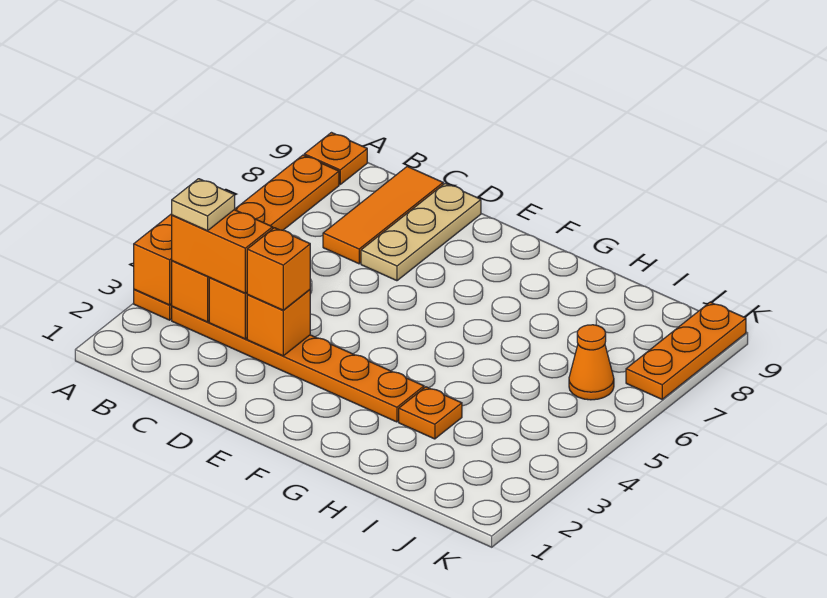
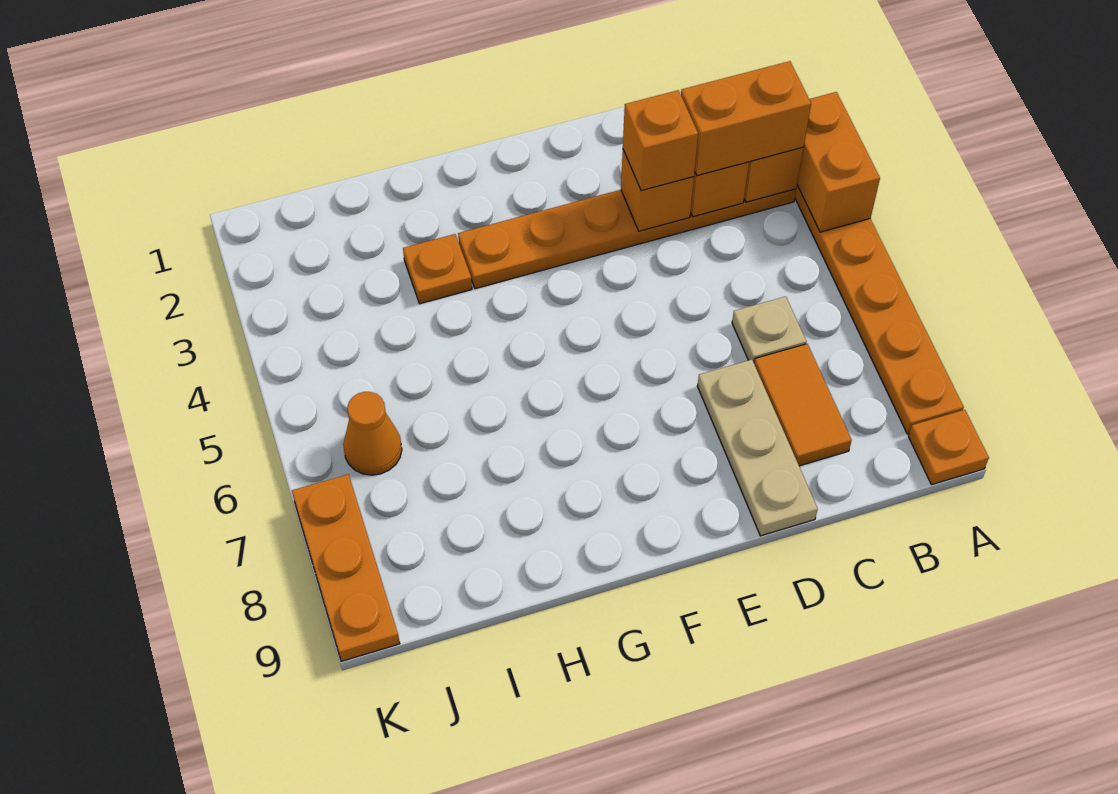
tan plate B3 level 4 -> tan plate C6 level 1
orange tile C7:C9 level 1 -> orange tile C7:C8 level 1

